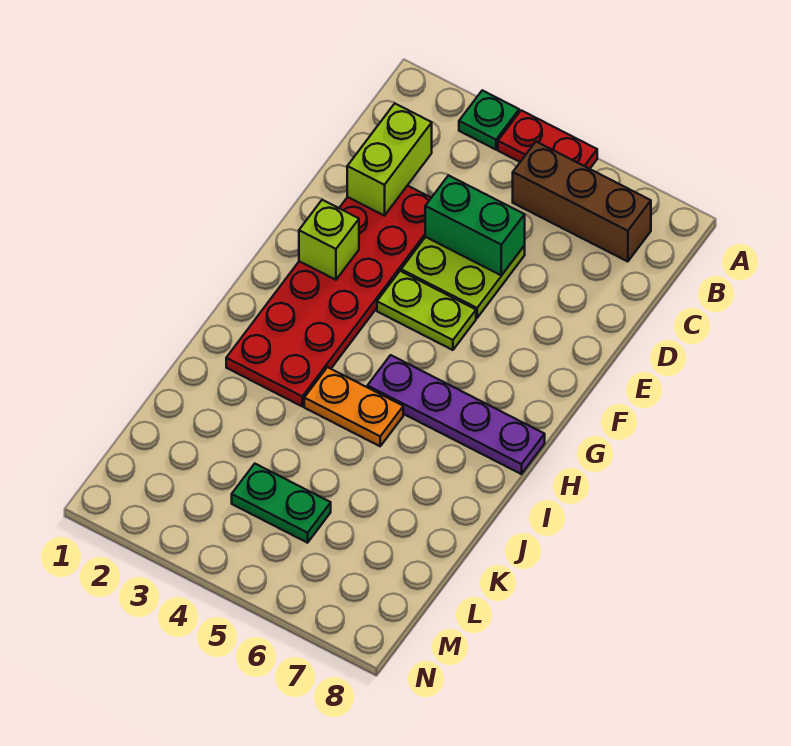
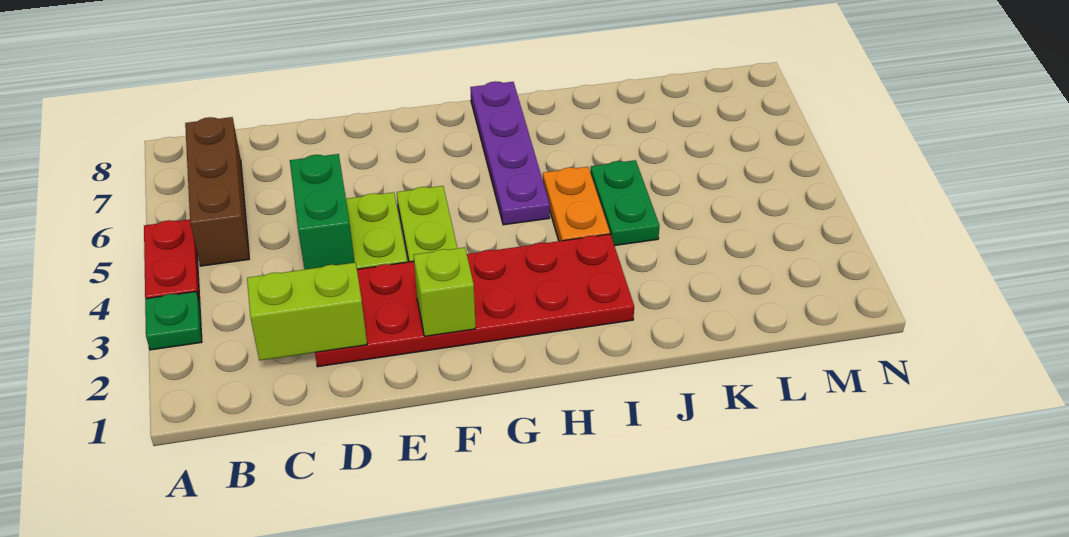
green plate L4:L5 level 1 -> green plate J4:J5 level 1

